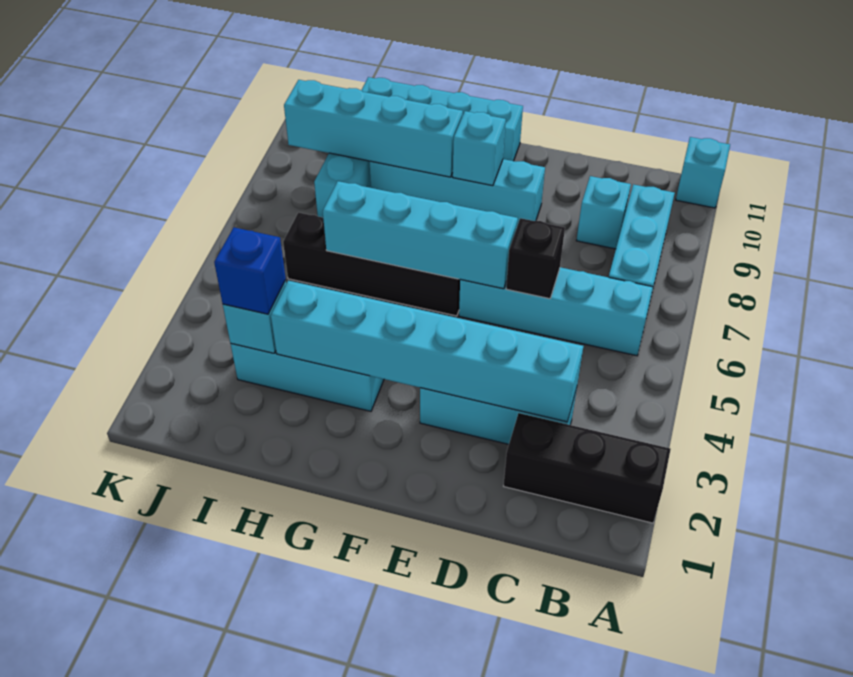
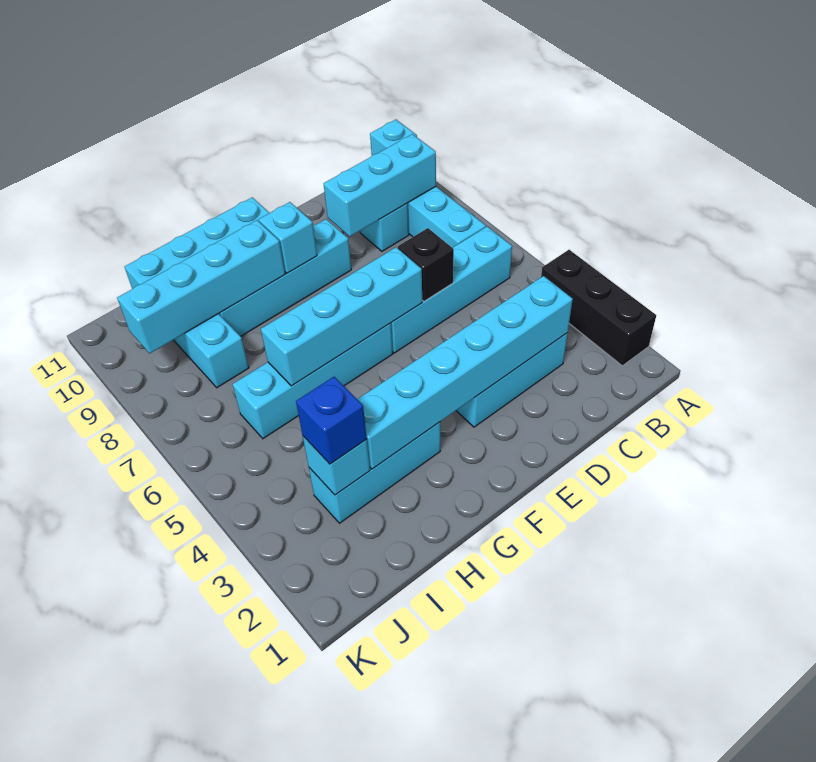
black brick A2:C2 level 1 -> black brick A2:A4 level 1
none -> cyan brick B9:D9 level 2
black brick F6:I6 level 1 -> cyan brick F6:I6 level 1

